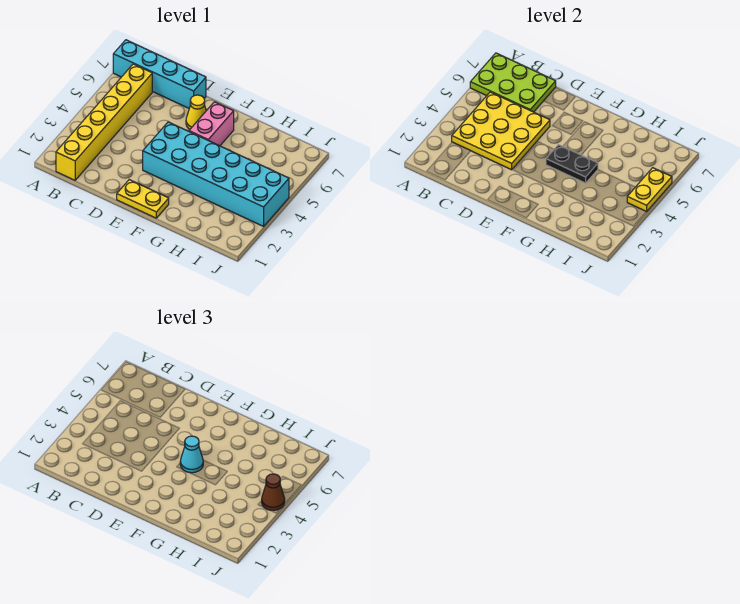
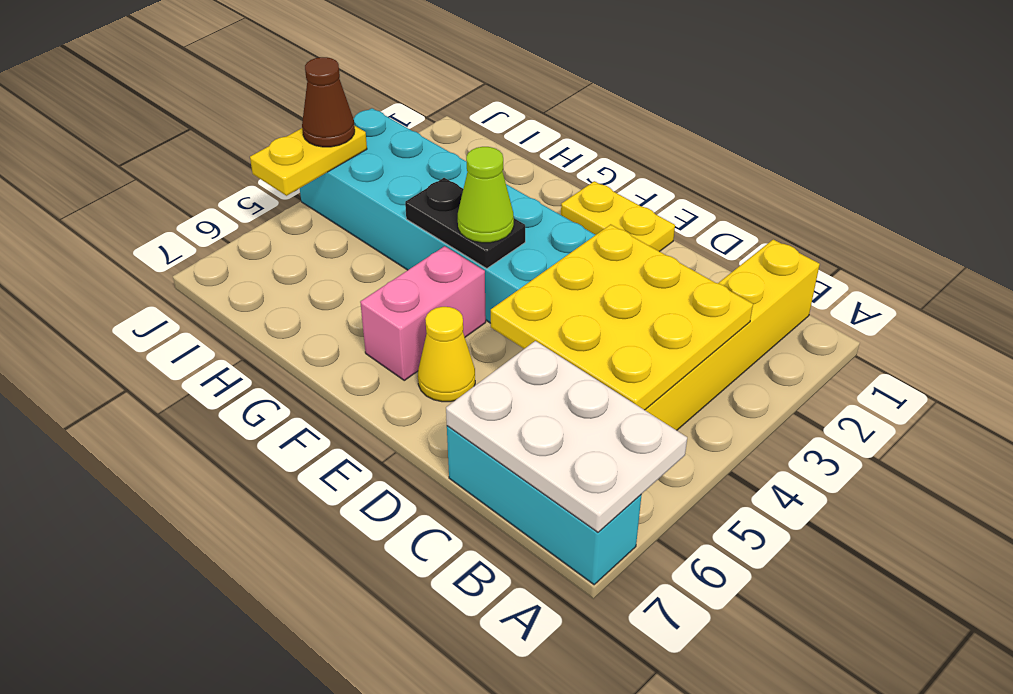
lime plate A6:C7 level 2 -> white plate A6:C7 level 2
cyan brick A7:D7 level 1 -> cyan brick A7:C7 level 1
cyan cone F4 level 3 -> lime cone F4 level 3

